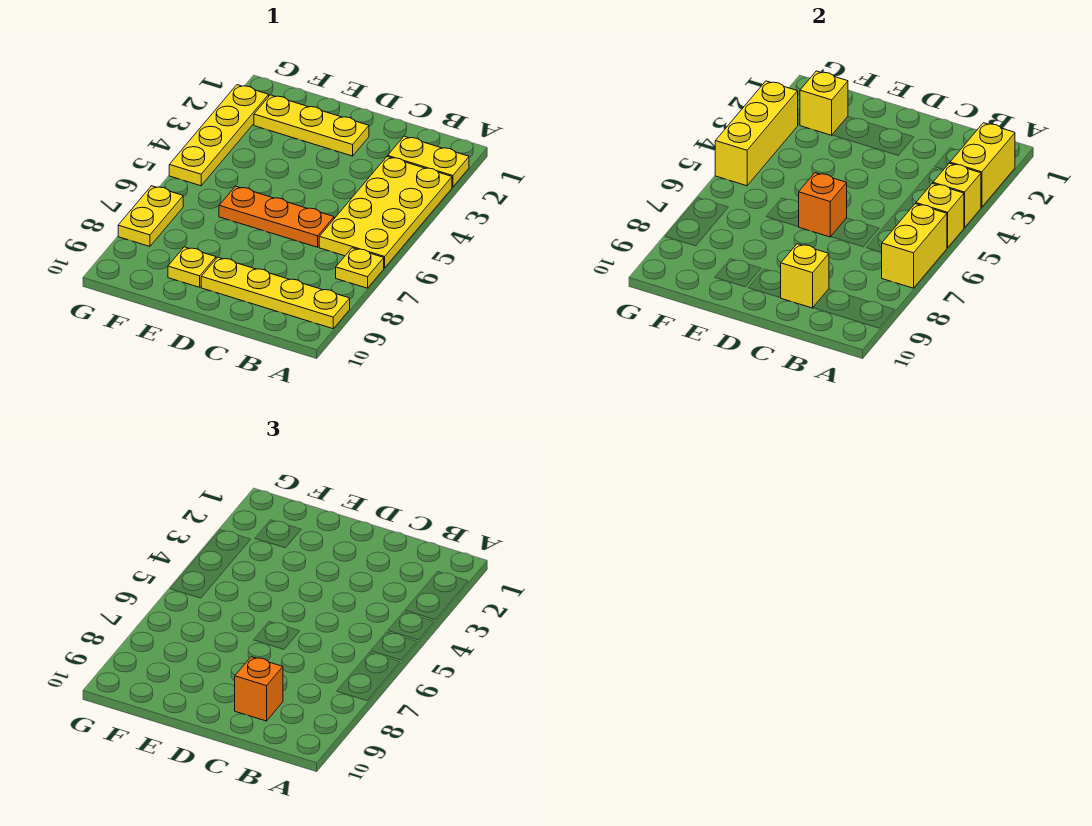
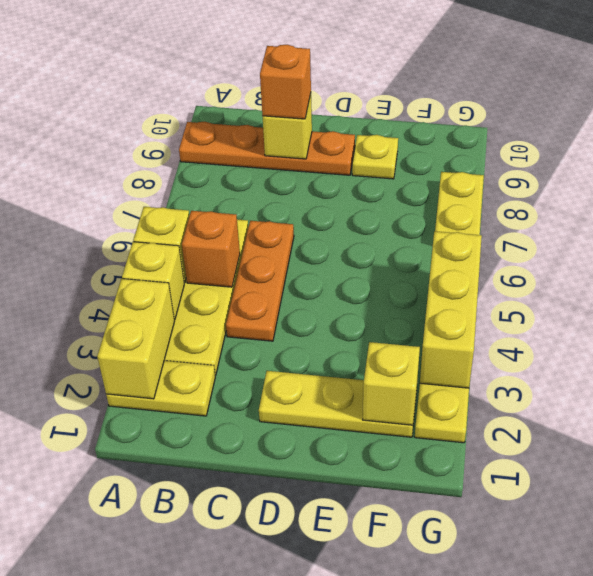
yellow brick A6:A7 level 2 -> none
yellow plate A7 level 1 -> none
yellow plate A9:D9 level 1 -> orange plate A9:D9 level 1
orange plate C6:E6 level 1 -> orange plate C4:C6 level 1
orange brick D6 level 2 -> orange brick B5 level 2

